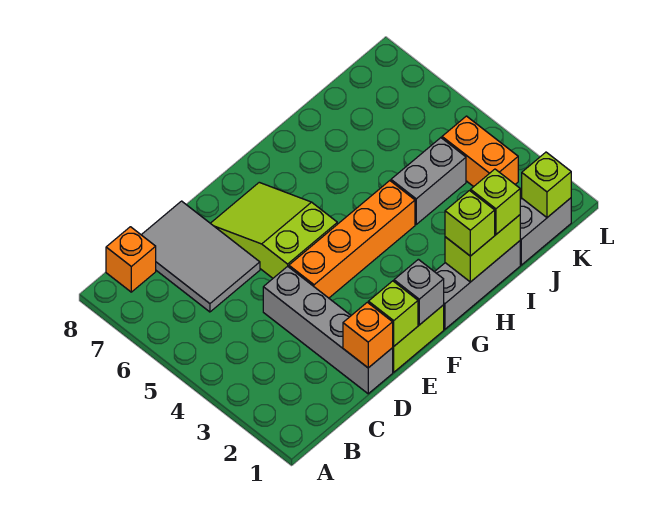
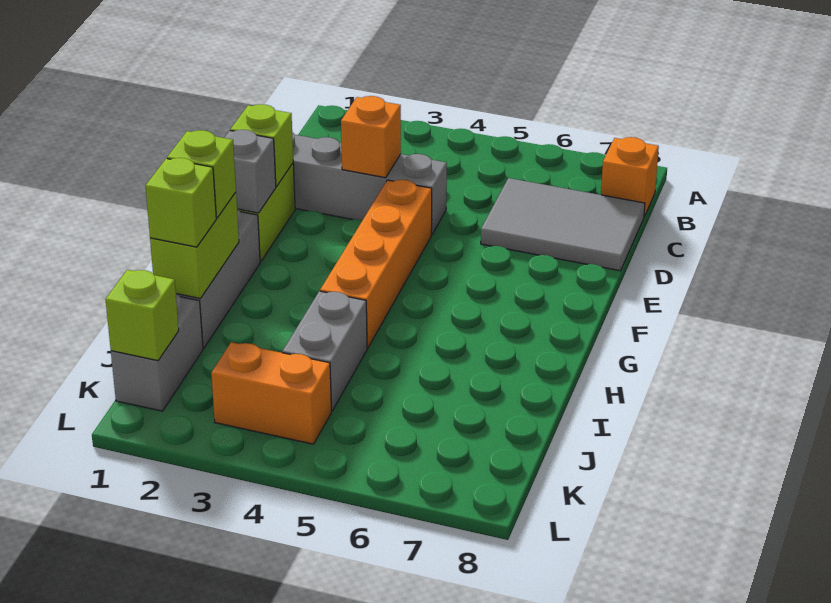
orange brick D1 level 2 -> orange brick D3 level 2
lime slope E5:F7 level 1 top 5 -> none

